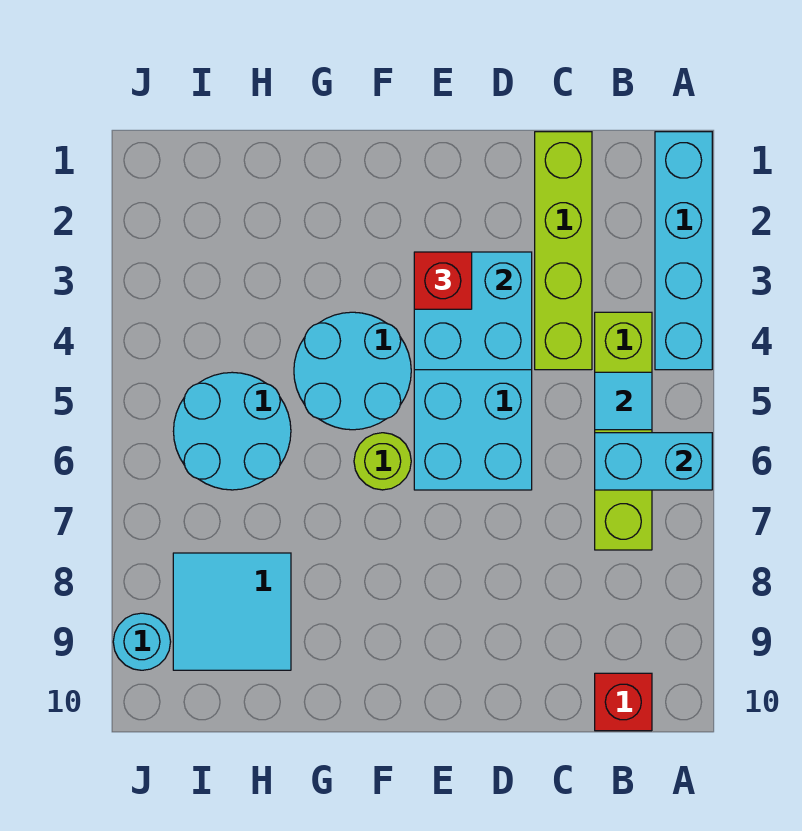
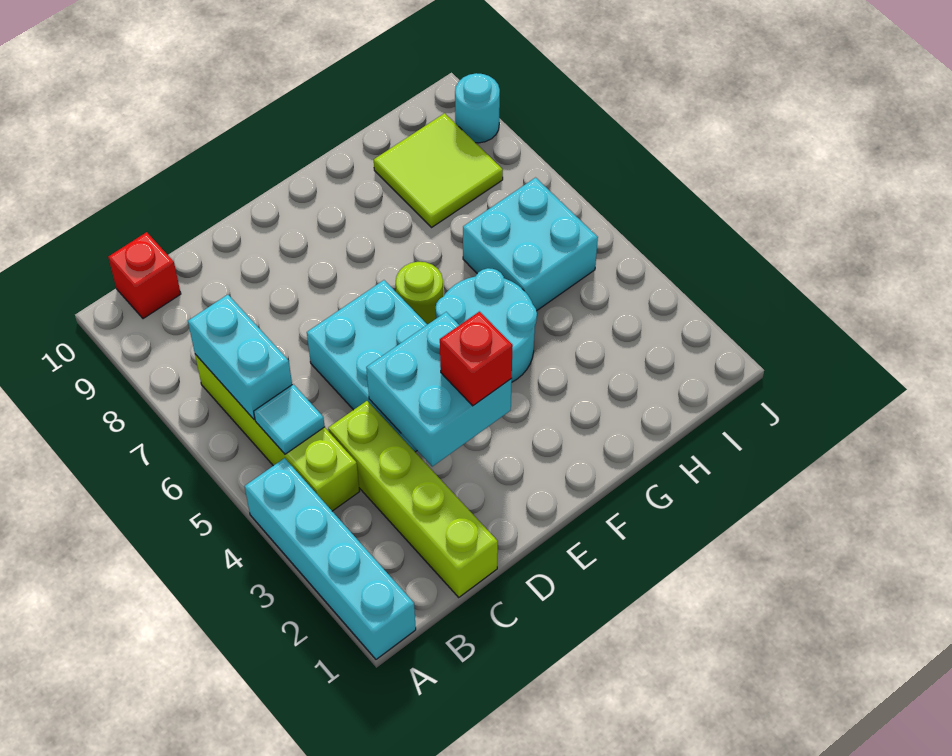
cyan brick A6:B6 level 2 -> cyan brick B6:B7 level 2
cyan round brick H5:I6 level 1 -> cyan brick H5:I6 level 1
cyan tile H8:I9 level 1 -> lime tile H8:I9 level 1

